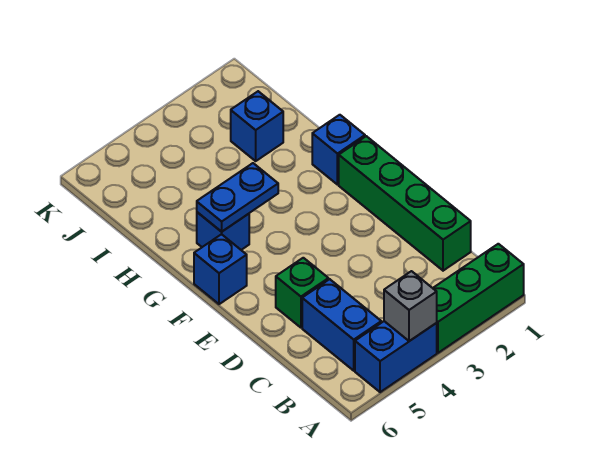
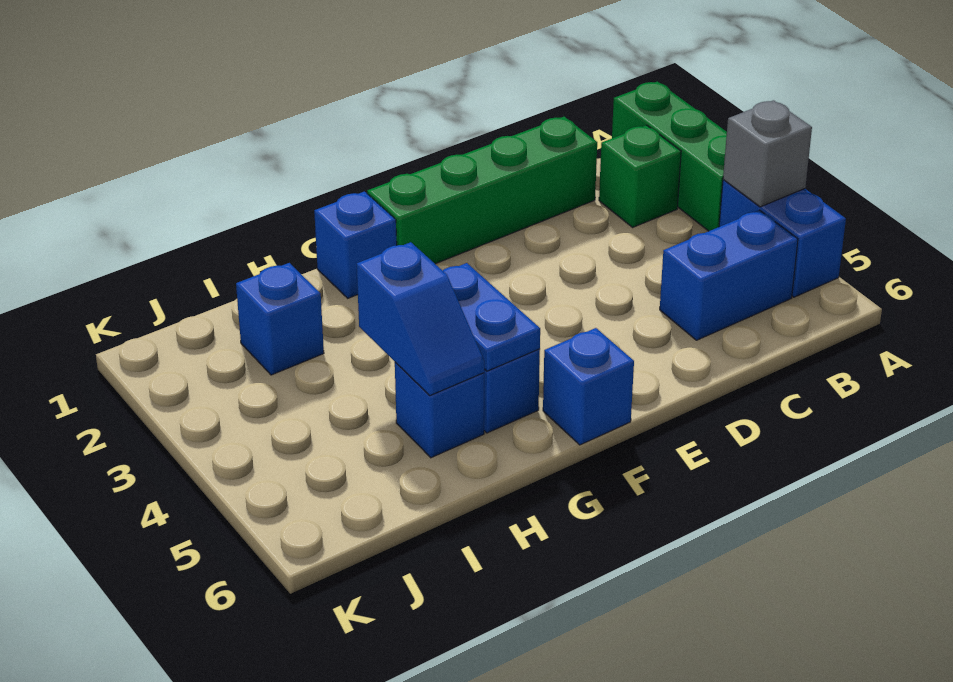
green brick D5 level 1 -> green brick B2 level 1
none -> blue slope H4:H5 level 2 top 4
none -> blue brick H5 level 1

